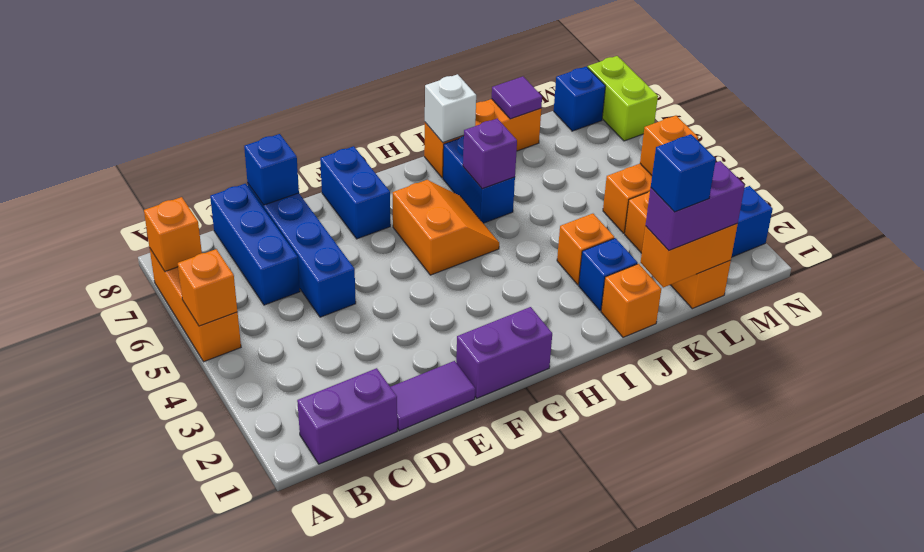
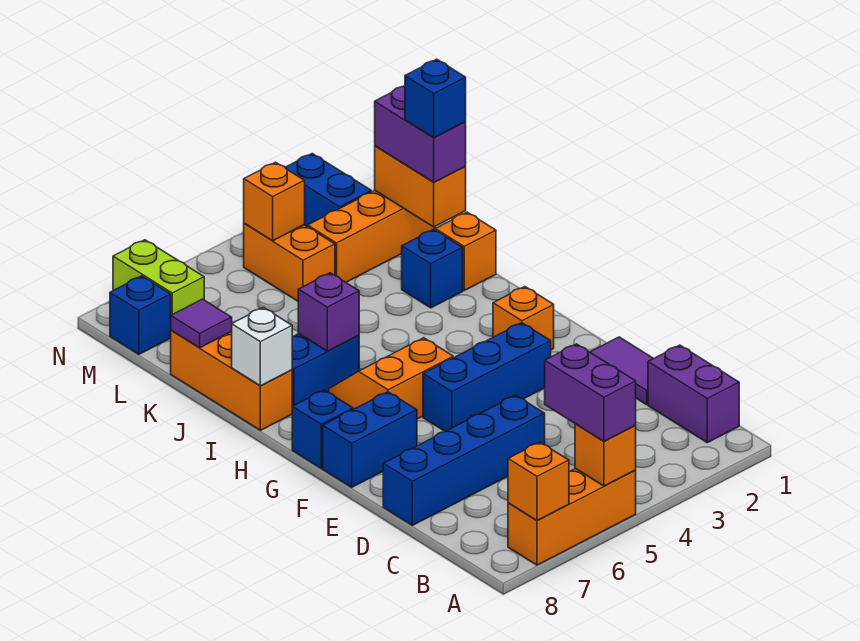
blue brick C6:C8 level 1 -> blue brick F3:F5 level 1
blue brick D8 level 2 -> blue brick G8 level 1
purple brick F1:G1 level 1 -> purple brick A5:B5 level 3
orange brick J3 level 1 -> orange brick G2 level 1
lime brick N7:N8 level 1 -> lime brick M7:N7 level 1

